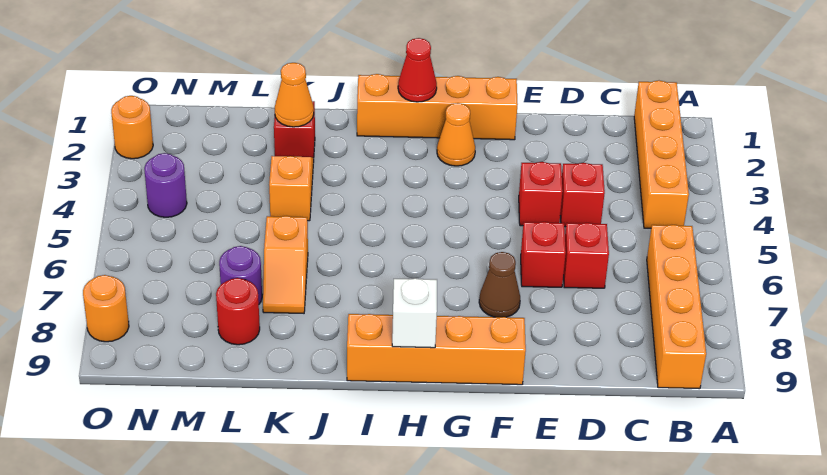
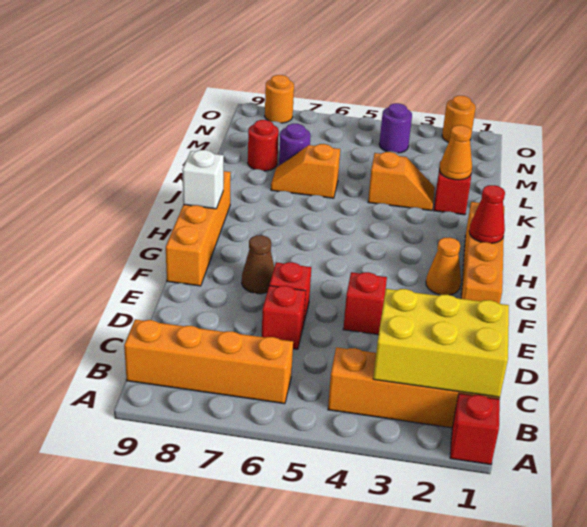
none -> yellow brick B1:C3 level 2
red brick D4 level 1 -> red brick A1 level 1

